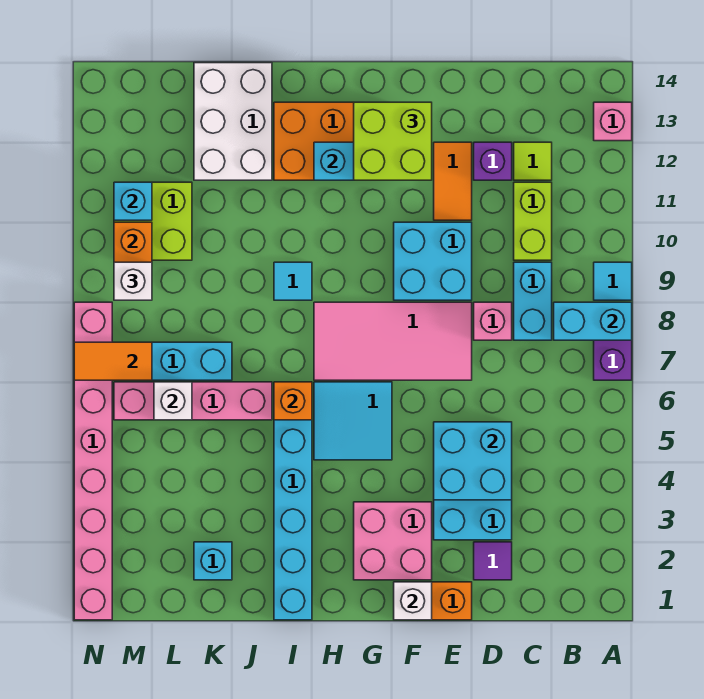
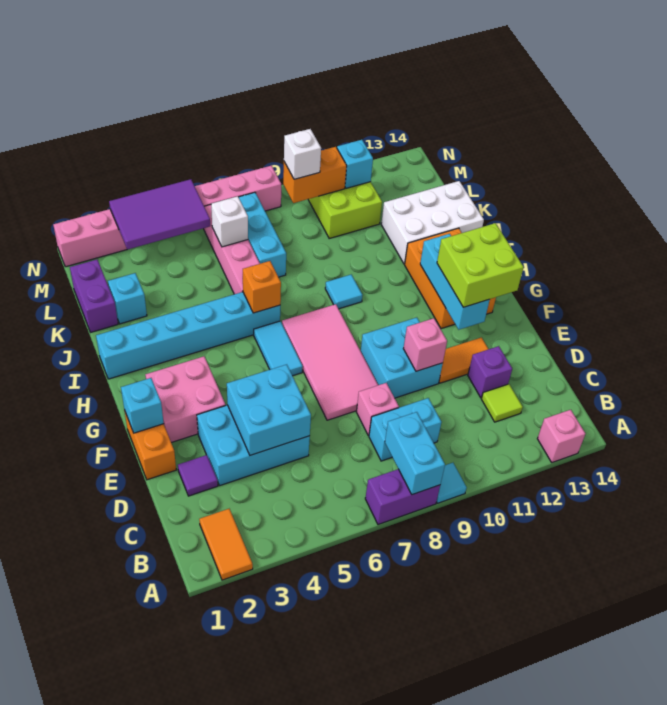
lime brick C10:C11 level 1 -> none
none -> pink brick E10 level 2
white brick F1 level 2 -> cyan brick F1 level 2
cyan tile G5:H6 level 1 -> cyan tile G6:H6 level 1
none -> purple brick K1:L1 level 1
none -> purple tile M3:N5 level 2
orange tile M7:N7 level 2 -> orange tile A2:B2 level 1

